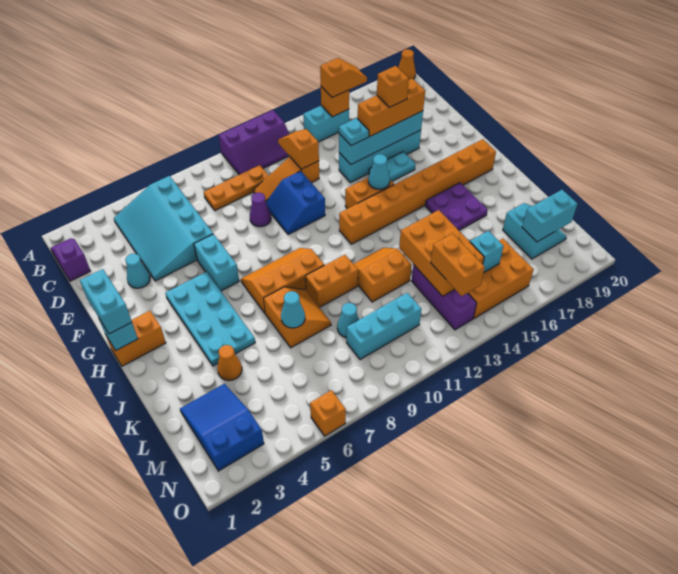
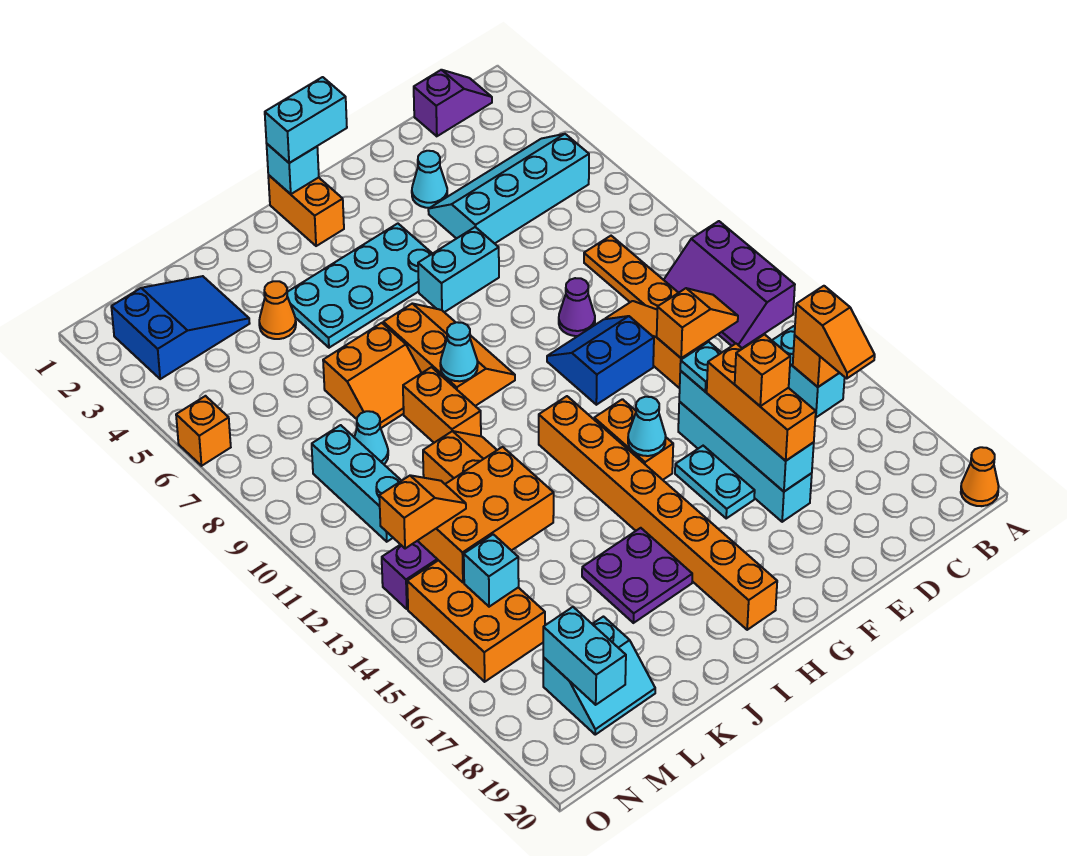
cyan slope B4:E6 level 1 top 6 -> cyan slope B4:E5 level 1 top 5
cyan cone K7 level 2 -> cyan cone I9 level 2
orange brick M13:N13 level 3 -> orange slope M13:N13 level 3 top N

